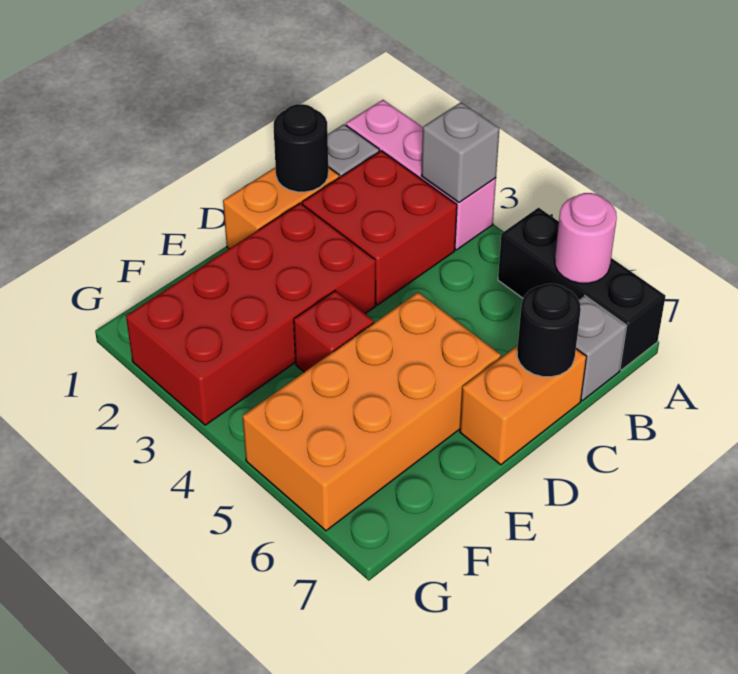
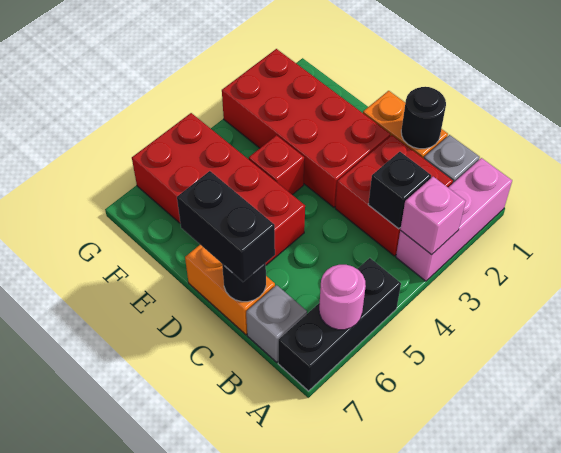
grey brick A3 level 2 -> pink brick A3 level 2
none -> black brick B3 level 2
none -> black brick C7:D7 level 3
orange brick D5:G6 level 1 -> red brick D5:G6 level 1

